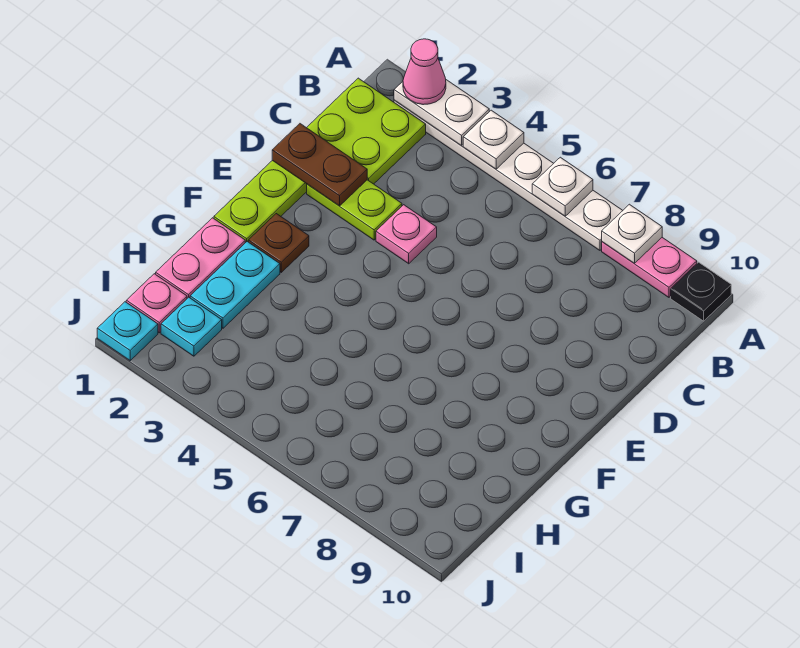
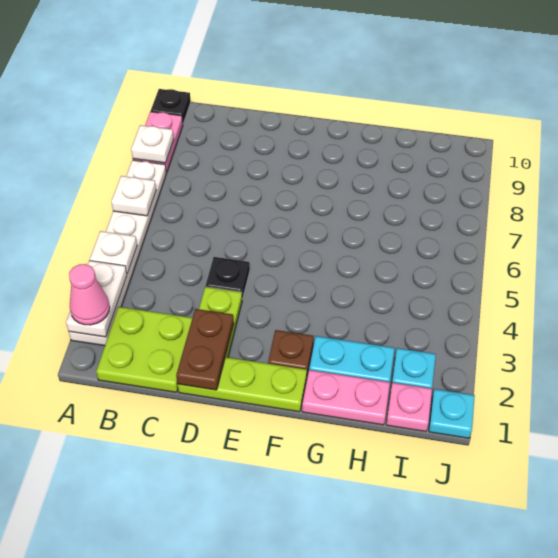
pink plate D4 level 1 -> black plate D4 level 1

